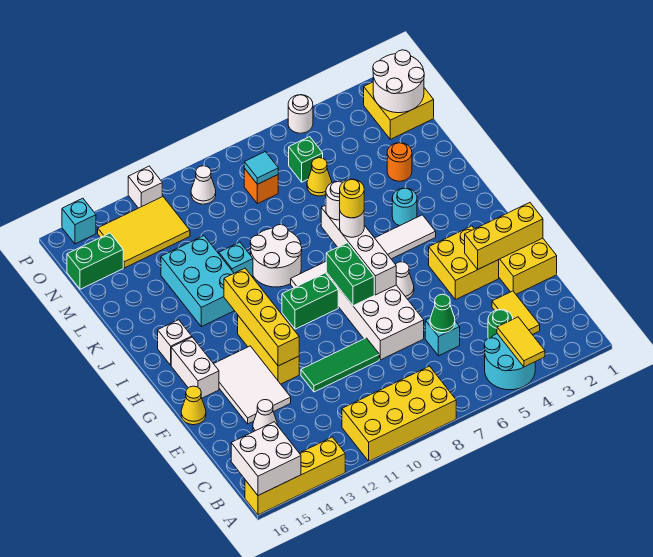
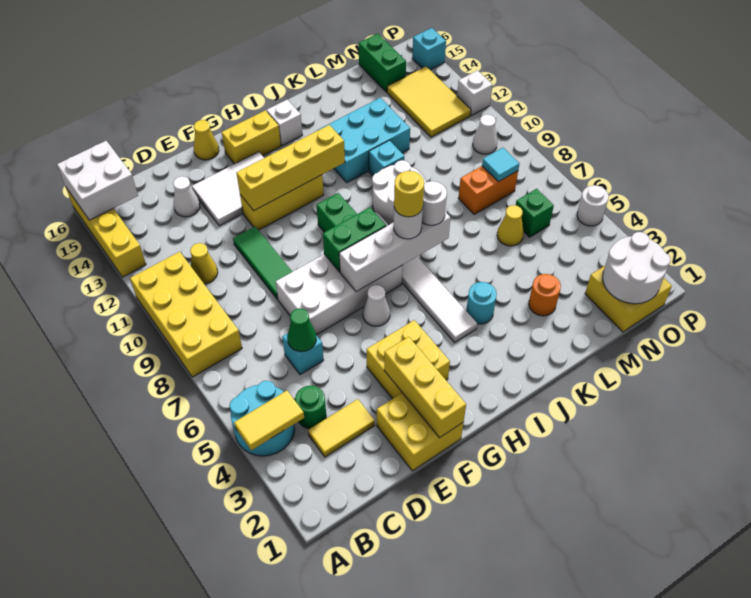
none -> yellow cone C11 level 1
white brick G15:H15 level 1 -> yellow brick G15:H15 level 1
orange brick N8 level 1 -> orange brick M8:N8 level 1

